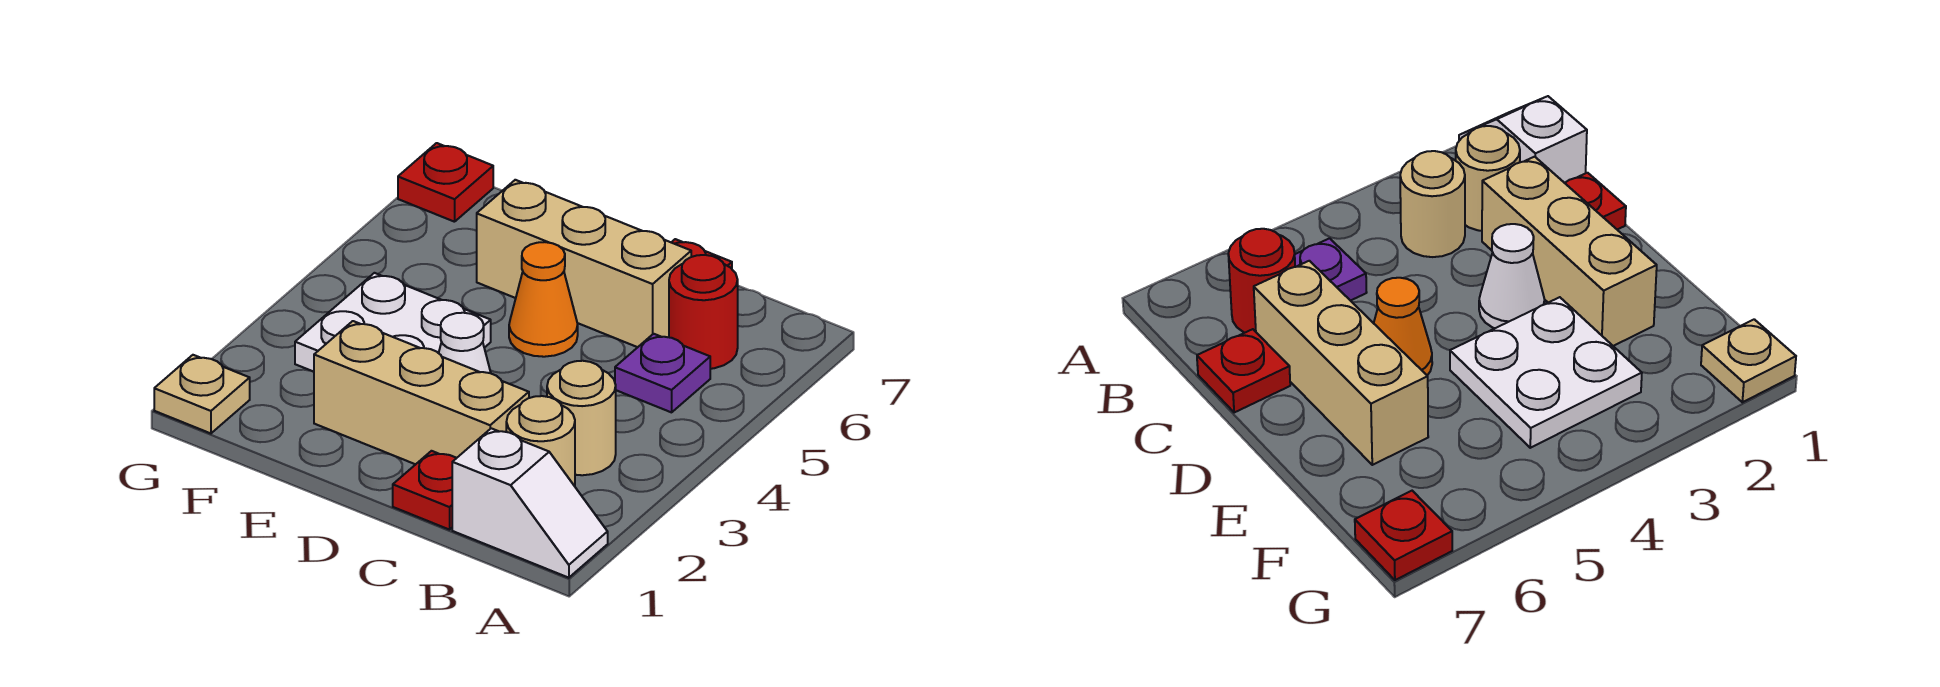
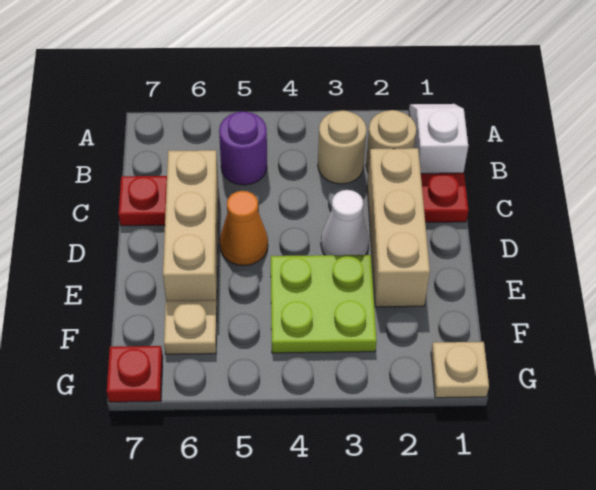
purple plate B5 level 1 -> purple round brick B5 level 1
red round brick B6 level 1 -> none
white plate E3:F4 level 1 -> lime plate E3:F4 level 1
none -> tan plate F6 level 1

